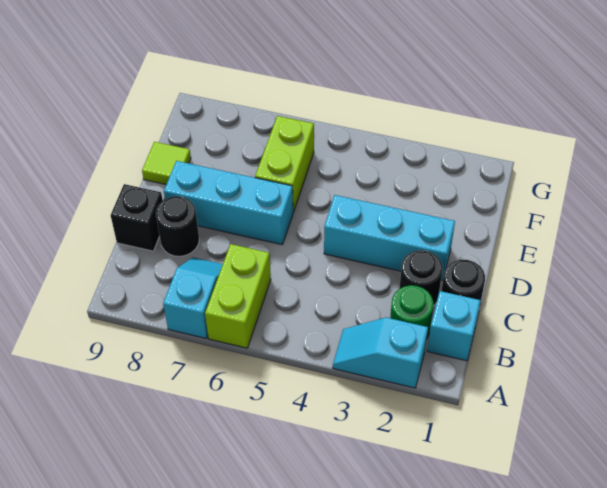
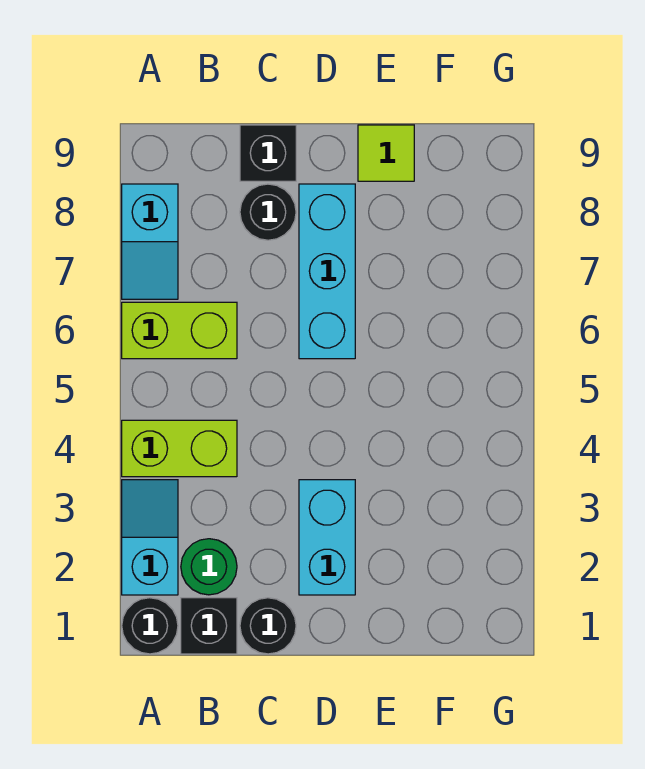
cyan slope A7:B7 level 1 top A -> cyan slope A7:A8 level 1 top 8
cyan brick B1 level 1 -> black brick B1 level 1
black round brick C2 level 1 -> black round brick A1 level 1
cyan brick D2:D4 level 1 -> cyan brick D2:D3 level 1
lime brick E6:F6 level 1 -> lime brick A4:B4 level 1

